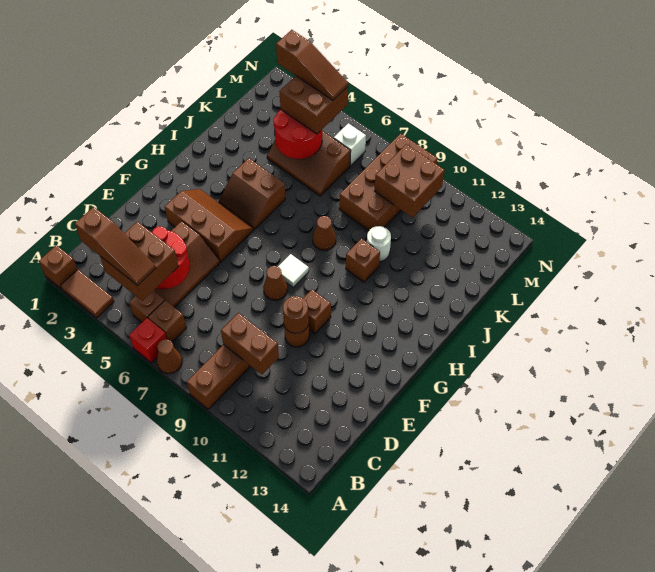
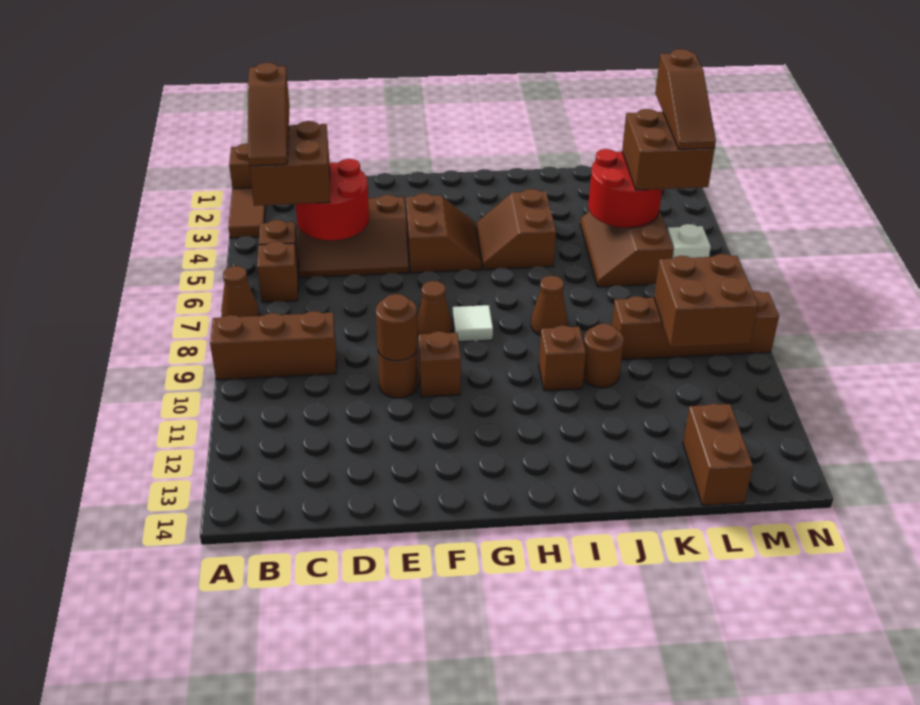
red brick A6 level 1 -> none
brown brick C9:C10 level 2 -> brown brick L13:L14 level 1
brown slope F3:G5 level 1 top F -> brown slope F4:G5 level 1 top F
white round brick J10 level 1 -> brown round brick J10 level 1
brown brick K8:N9 level 1 -> brown brick K9:N9 level 1

